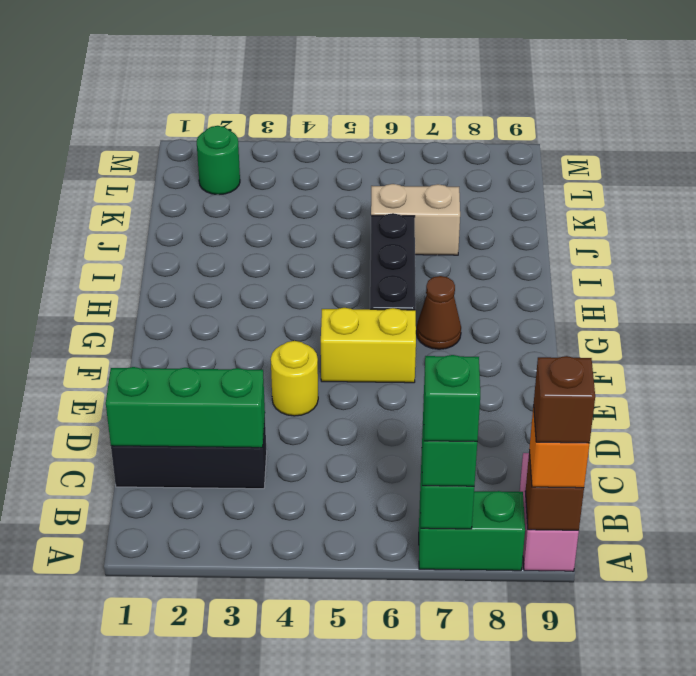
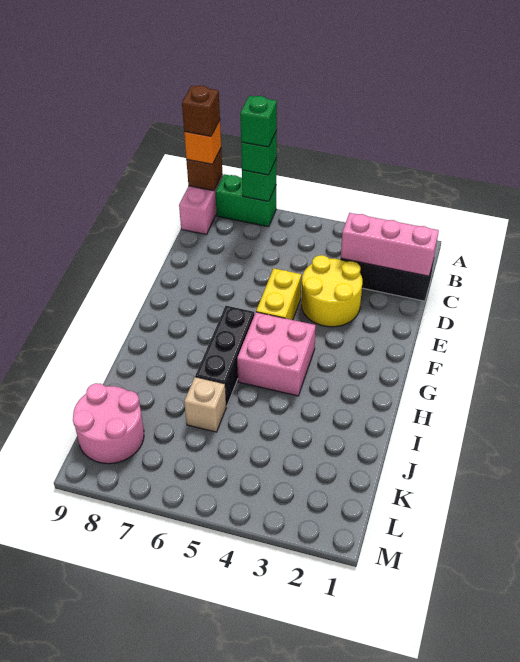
green brick C1:C3 level 2 -> pink brick C1:C3 level 2
yellow round brick E4 level 1 -> yellow round brick D3:E4 level 1
yellow brick F5:F6 level 1 -> yellow brick E5:F5 level 1
none -> pink brick G4:H5 level 1
brown cone G7 level 1 -> none
tan brick J6:J7 level 1 -> tan brick J6 level 1
none -> pink round brick K8:L9 level 1
green round brick L2 level 1 -> none

